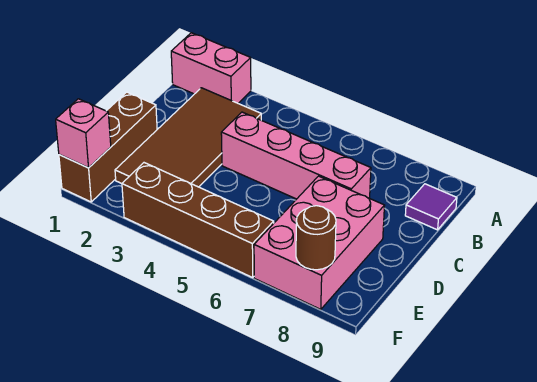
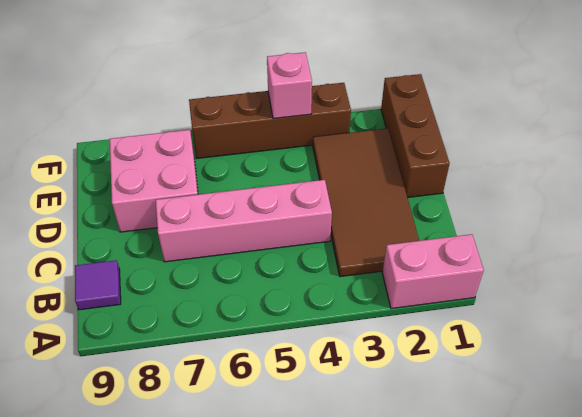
pink brick D7:F8 level 1 -> pink brick D7:E8 level 1
pink brick F1 level 2 -> pink brick F4 level 2
brown round brick F8 level 2 -> none

